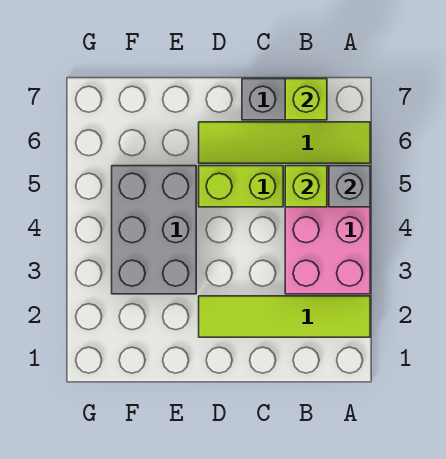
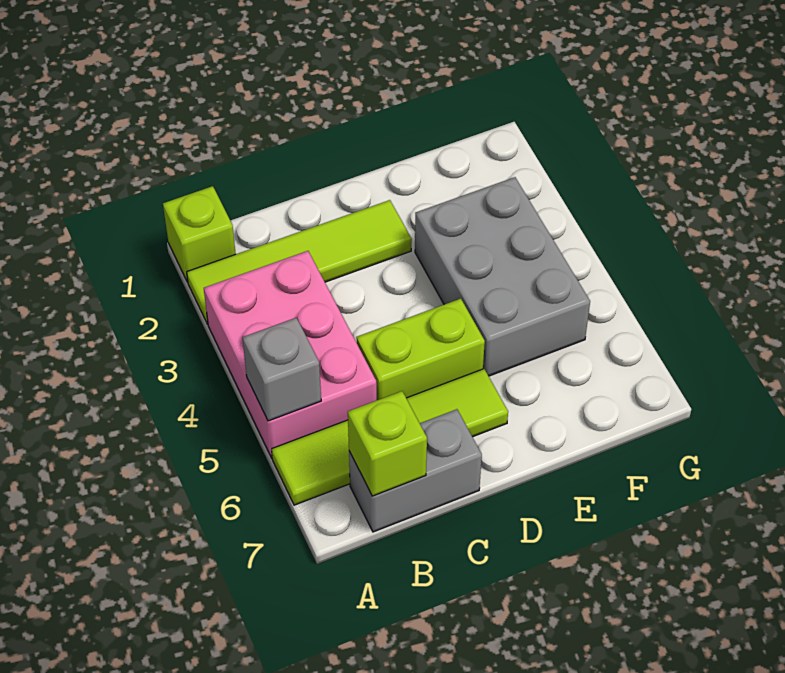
lime brick B5 level 2 -> lime brick A1 level 1

